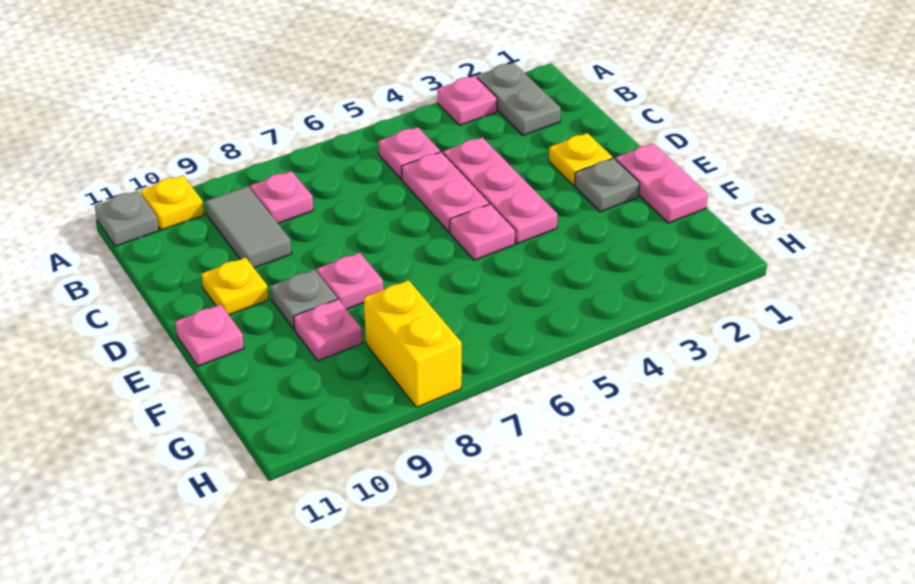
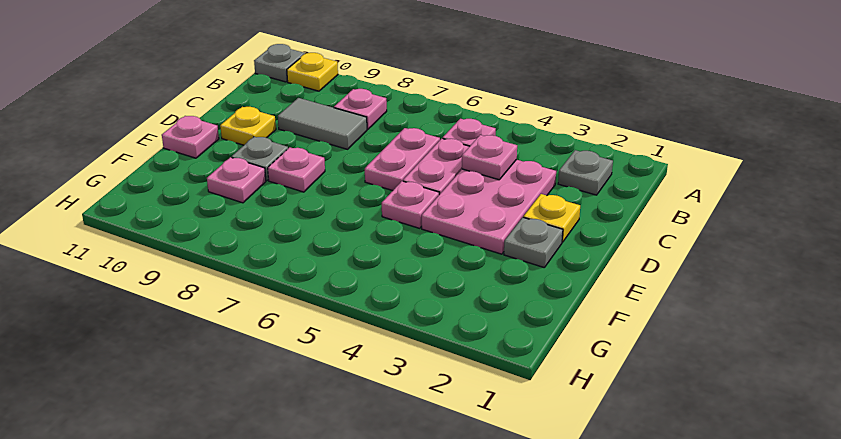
grey plate A2:B2 level 1 -> grey plate B2 level 1
pink plate A3 level 1 -> pink plate C4 level 2
grey tile B9:C9 level 1 -> grey tile C8:C9 level 1
pink plate C4:E4 level 1 -> pink plate C3:E4 level 1
pink plate E1:F1 level 1 -> pink plate C6:D6 level 1
yellow brick G8:H8 level 1 -> none

